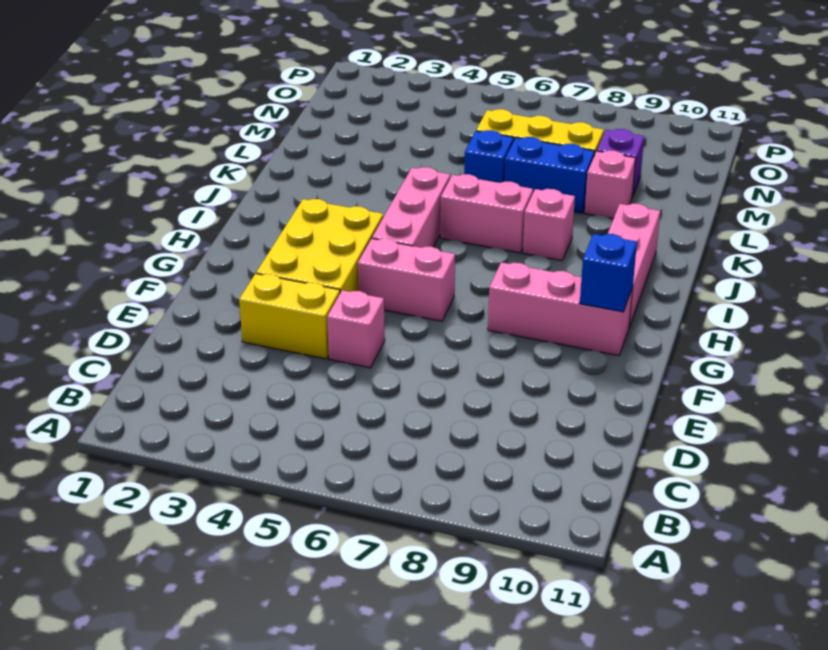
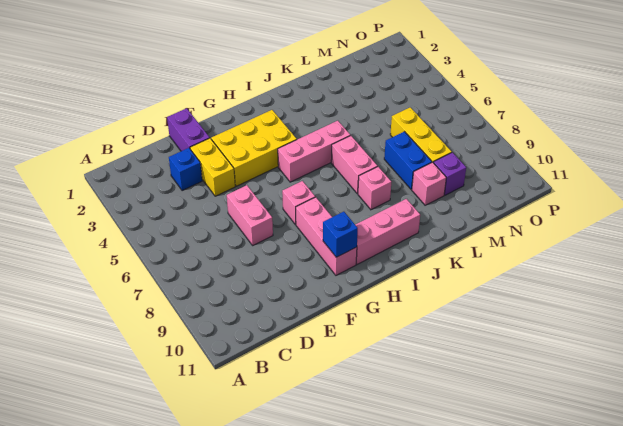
none -> purple brick E1:E2 level 1
pink brick E5 level 1 -> pink brick G7 level 1
pink brick G5:G6 level 1 -> pink brick E6:E7 level 1
blue brick L6 level 1 -> blue brick D3 level 1

